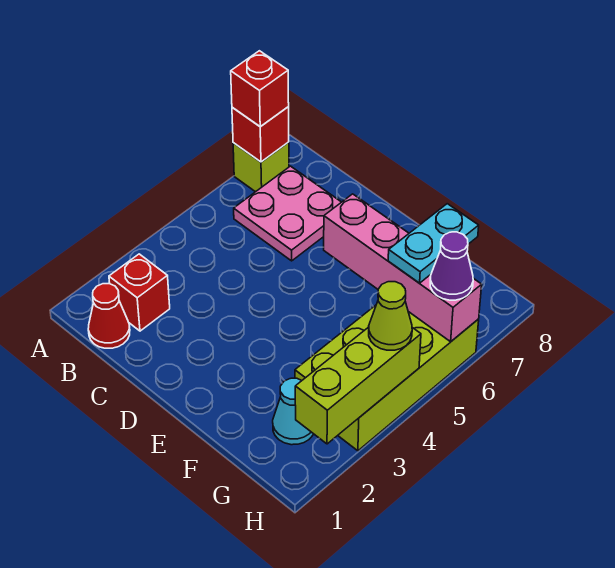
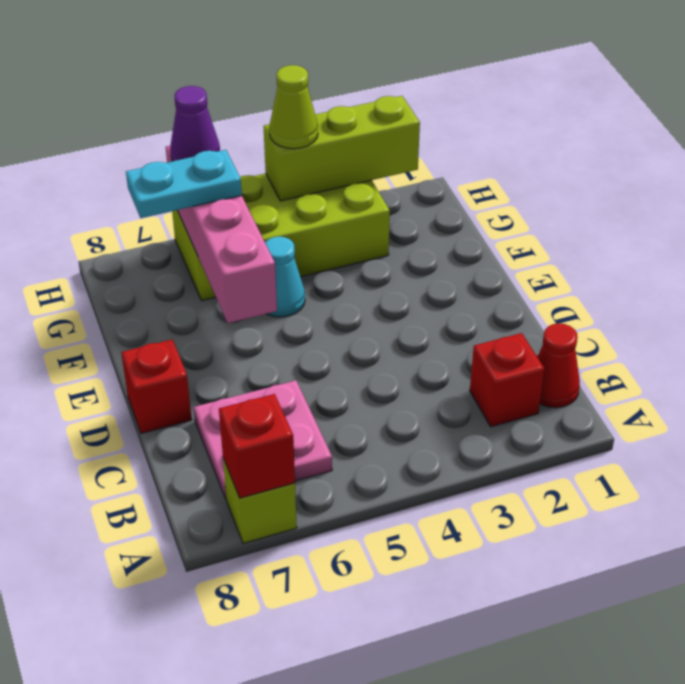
red brick A7 level 3 -> red brick D8 level 1
cyan cone G2 level 1 -> cyan cone F5 level 1

